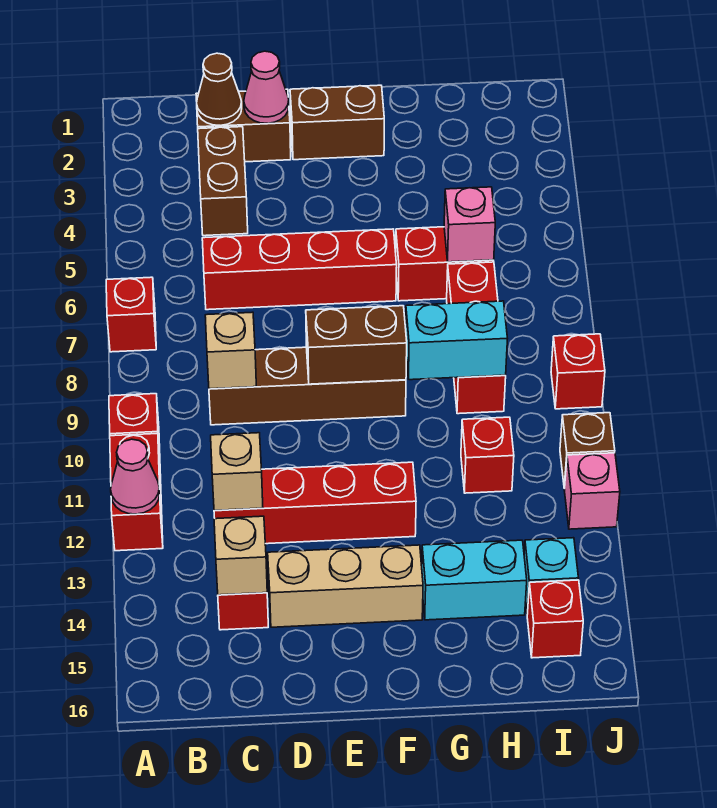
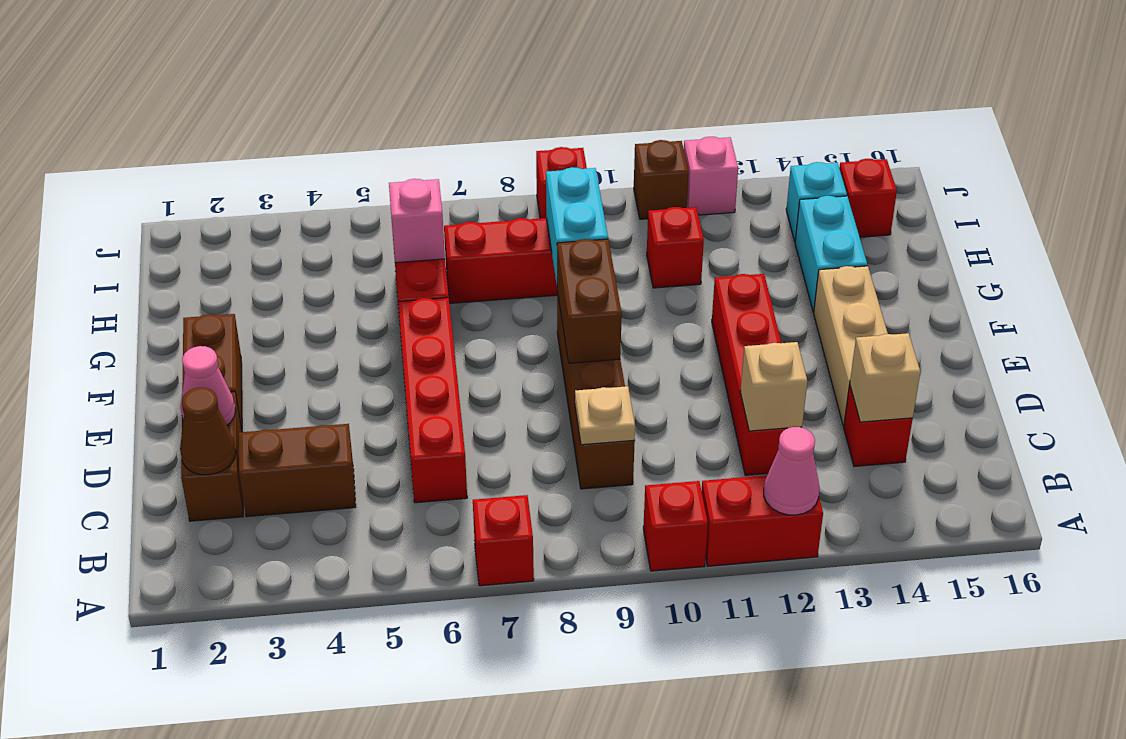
tan brick C9 level 2 -> tan plate C9 level 2

